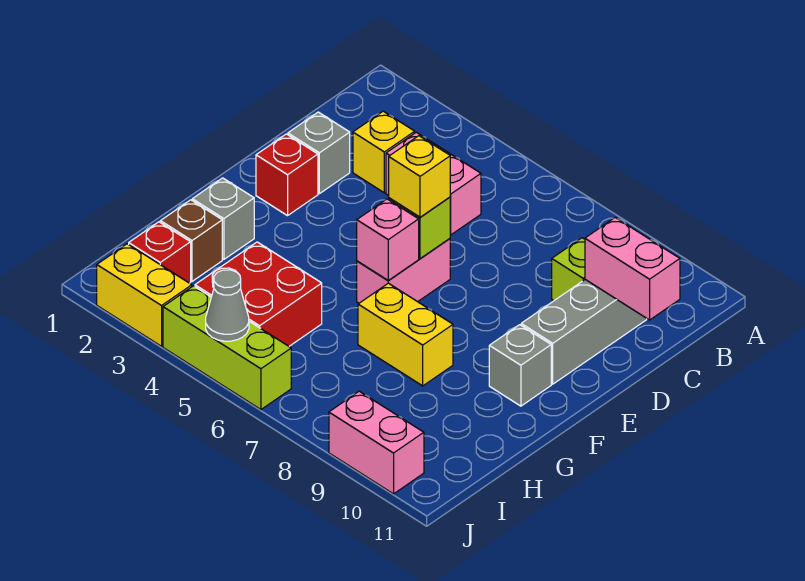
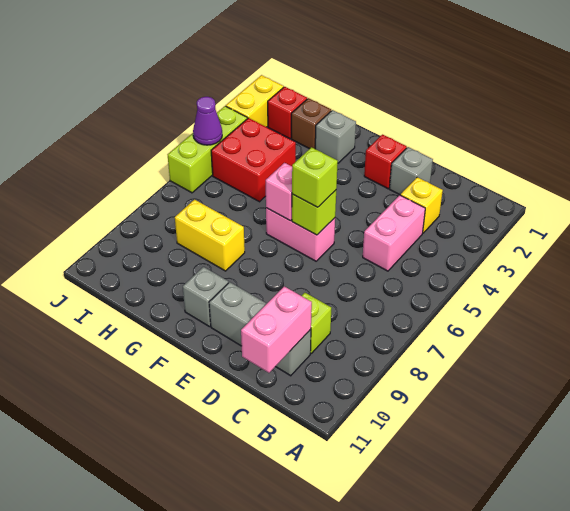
yellow brick E6 level 3 -> lime brick E6 level 3
yellow brick G7:G8 level 1 -> yellow brick G8:H8 level 1
grey cone J5 level 2 -> purple cone J5 level 2
pink brick J9:J10 level 1 -> none

